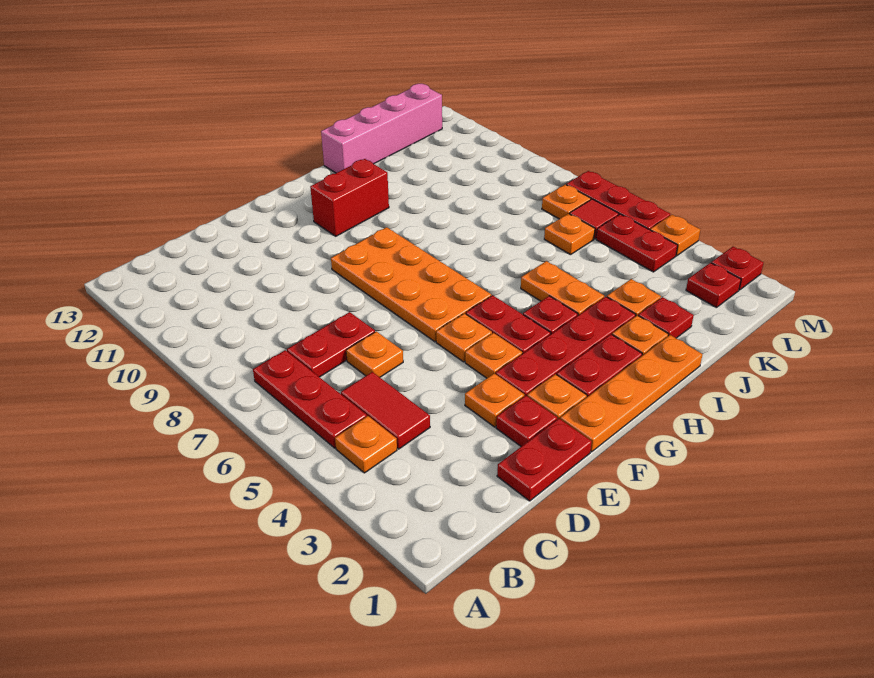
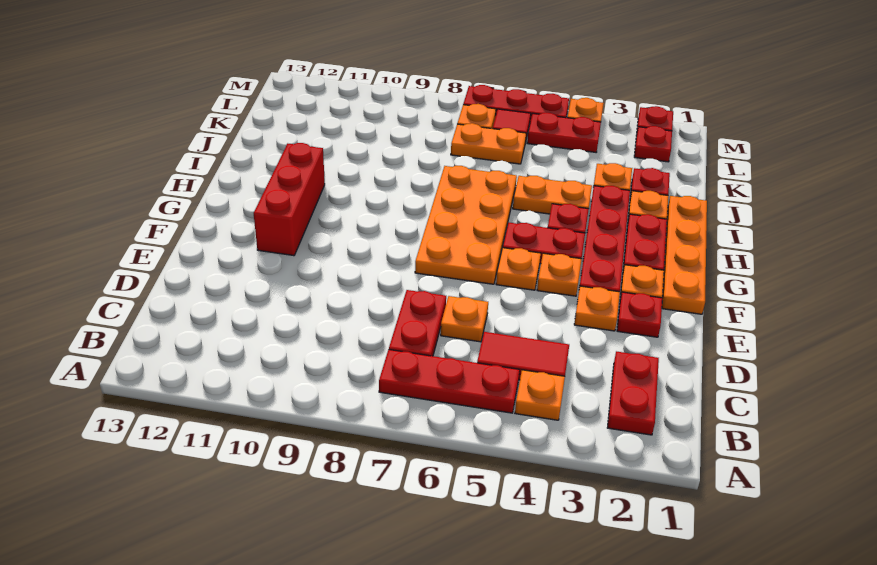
red plate D1:E1 level 1 -> red plate B2:C2 level 1
orange plate F6:G9 level 1 -> orange plate F6:I7 level 1
red brick G11:H11 level 1 -> red brick F11:H11 level 1
pink brick I13:L13 level 1 -> none
orange plate K6 level 1 -> orange plate K6:K7 level 1

